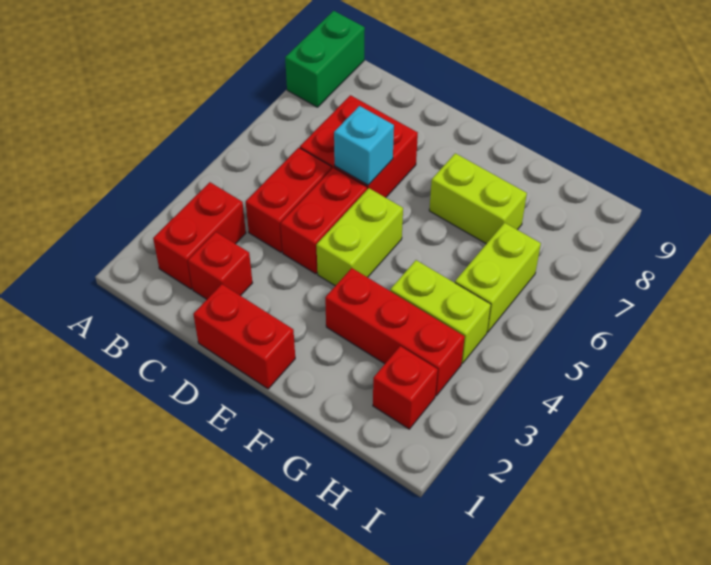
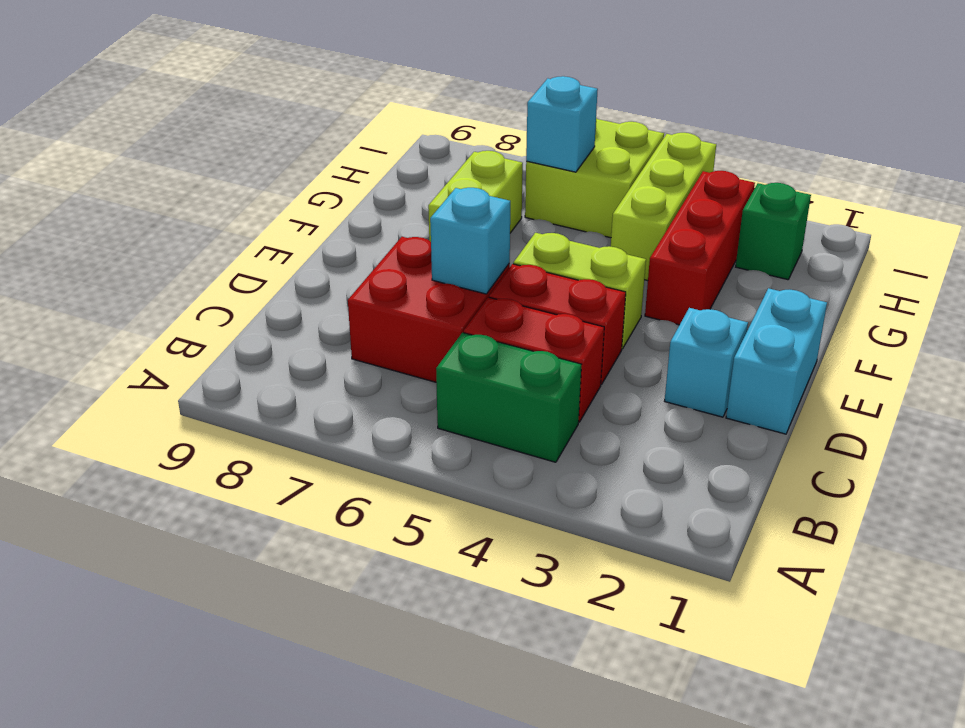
green brick A8:A9 level 1 -> green brick B4:B5 level 1
red brick B2:B3 level 1 -> none
red brick C2 level 1 -> none
red brick D1:E1 level 1 -> cyan brick D1:E1 level 1
none -> cyan brick D2 level 1
lime brick G4:H4 level 1 -> lime brick G4:I4 level 1
red brick H2 level 1 -> green brick H2 level 1
lime brick H5:H6 level 1 -> lime brick H5:I6 level 1
none -> cyan brick H6 level 2

